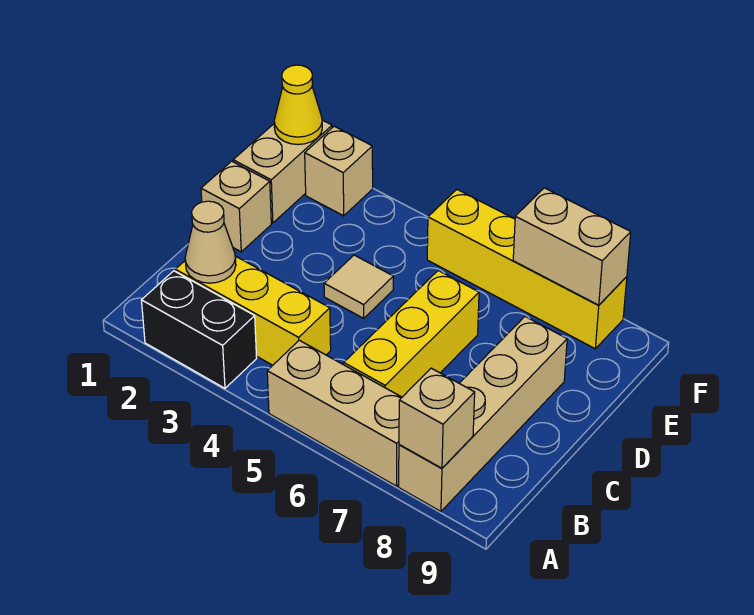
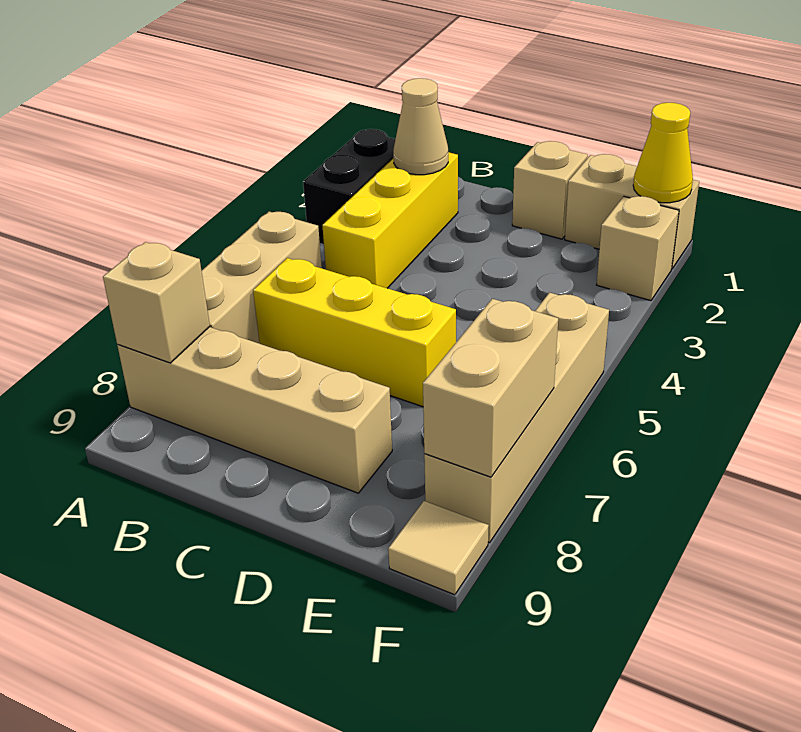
tan tile D4 level 1 -> tan tile F9 level 1
yellow brick F5:F8 level 1 -> tan brick F5:F8 level 1

